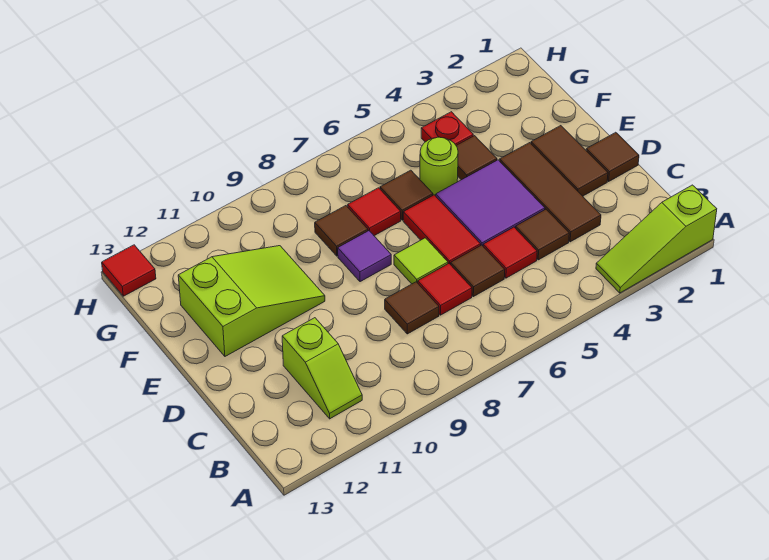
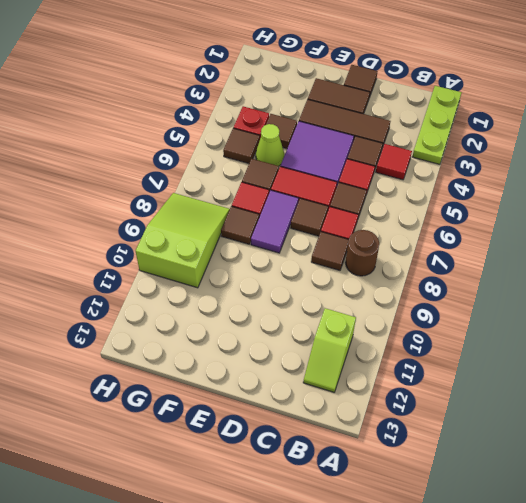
lime slope A1:A3 level 1 top 1 -> lime plate A1:A3 level 1
none -> brown round brick B8 level 1
lime slope B11:C11 level 1 top C -> lime slope B11:B12 level 1 top 11
lime tile D7 level 1 -> brown tile D7 level 1
purple tile E8 level 1 -> purple tile E7:E8 level 1
lime slope E10:F12 level 1 top 12 -> lime slope G8:H10 level 1 top 10
lime round brick F5 level 1 -> lime cone F5 level 1
none -> brown tile G5 level 1
red tile H13 level 1 -> red tile B4 level 1

